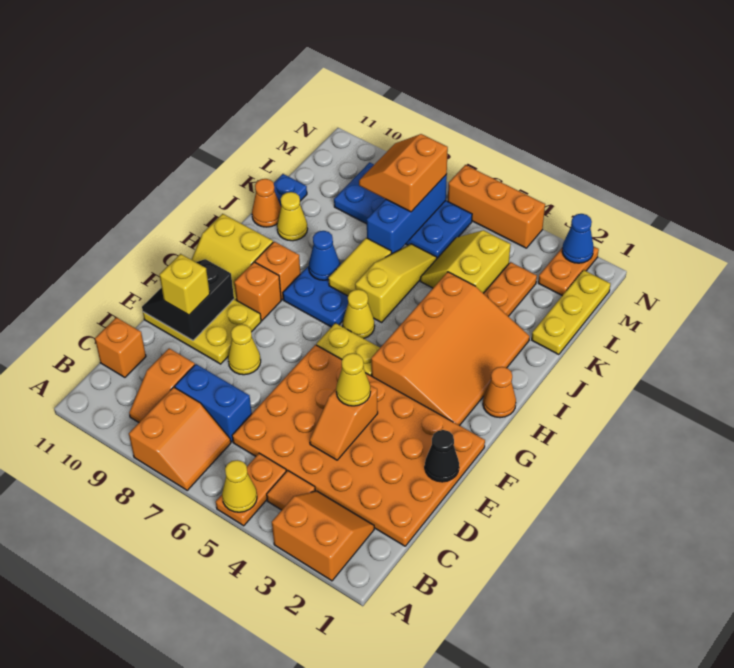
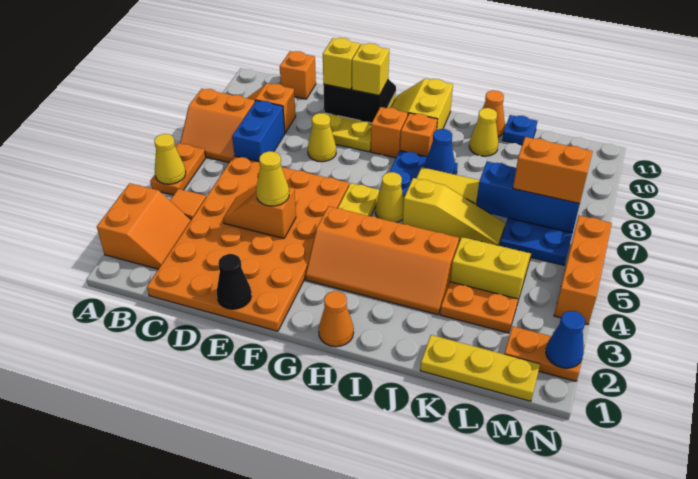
orange plate A5:B5 level 1 -> orange plate A5:A6 level 1
none -> yellow brick F10 level 3
orange slope G2:J4 level 1 top 4 -> orange slope G3:J4 level 1 top 4

